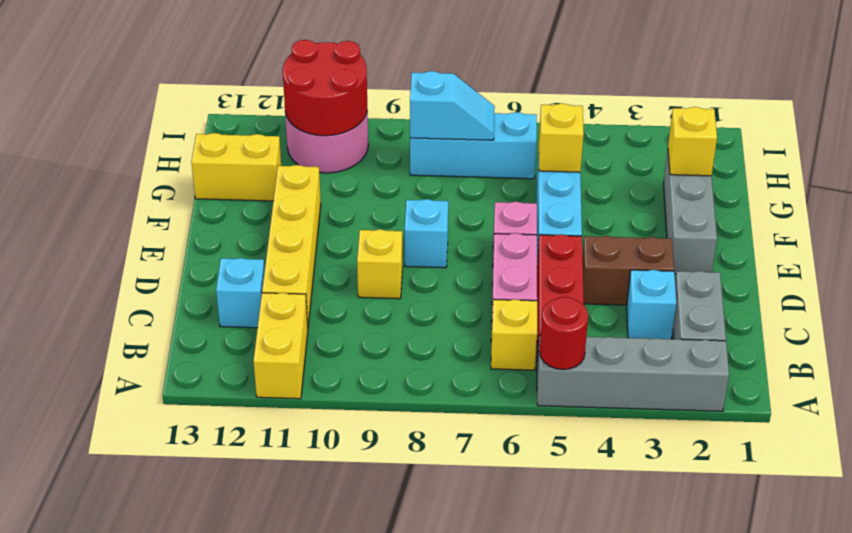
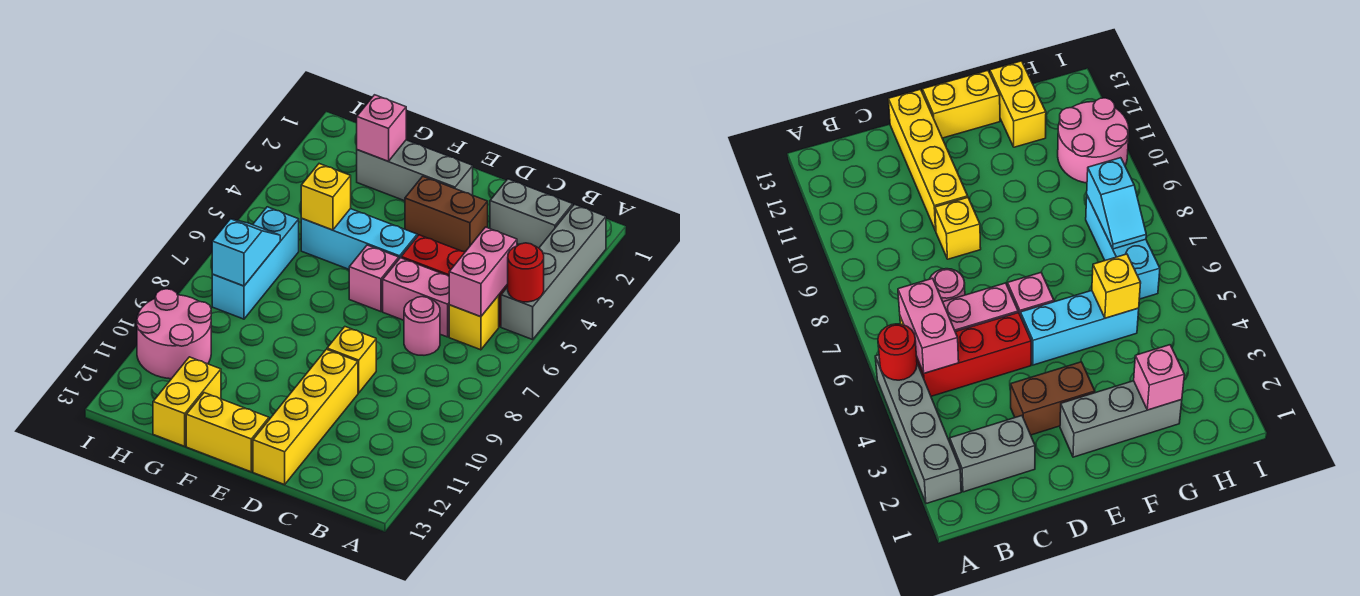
yellow brick A11:B11 level 1 -> yellow brick E13:F13 level 1
none -> pink brick B5:B6 level 2
cyan brick C3 level 1 -> none
none -> pink round brick C7 level 1
yellow brick C11:F11 level 1 -> yellow brick D10:D13 level 1
cyan brick C12 level 1 -> none
brown brick D3:D4 level 1 -> brown brick D3:E3 level 1
cyan brick E8 level 1 -> none
yellow brick G2 level 2 -> pink brick G2 level 2
red round brick H10:I11 level 2 -> none

